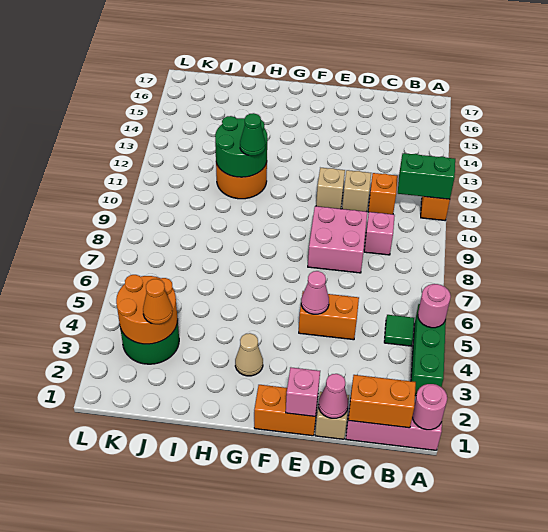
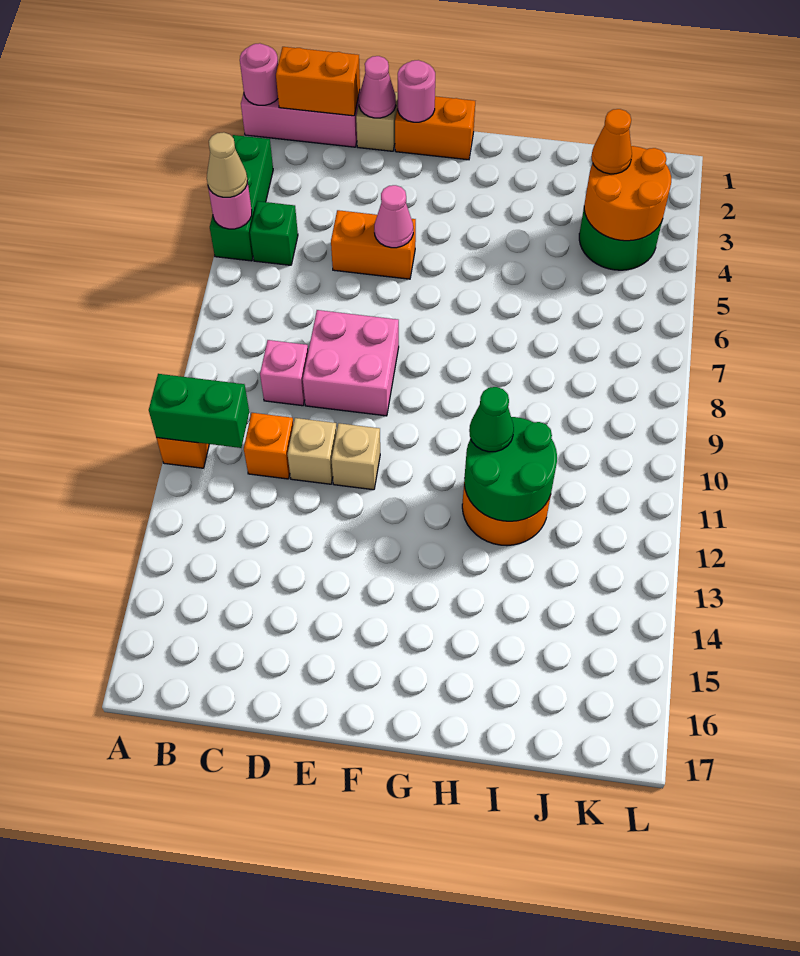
green tile B5 level 1 -> green brick B5 level 1
pink brick E1 level 2 -> pink round brick E1 level 2
tan cone G3 level 1 -> tan cone A5 level 3

